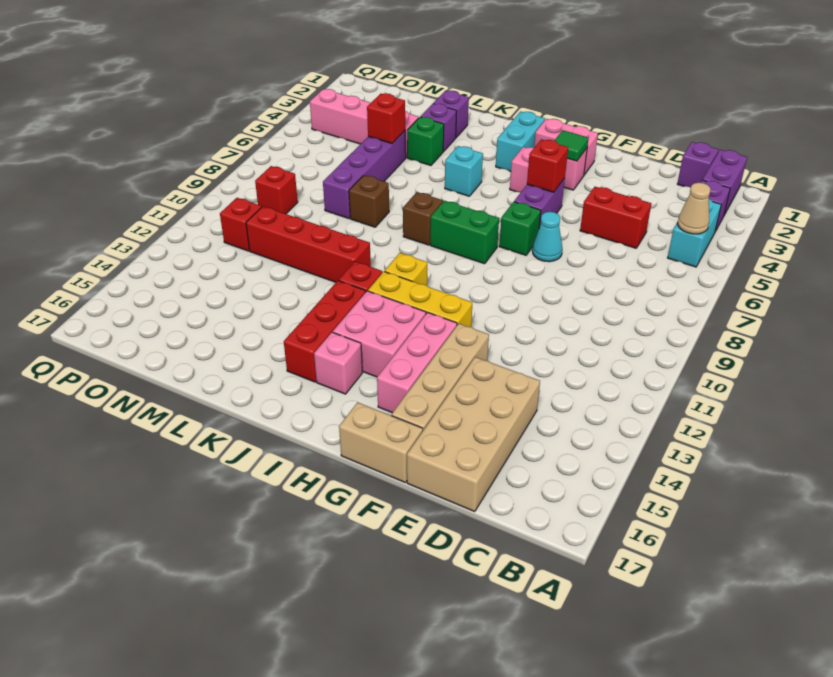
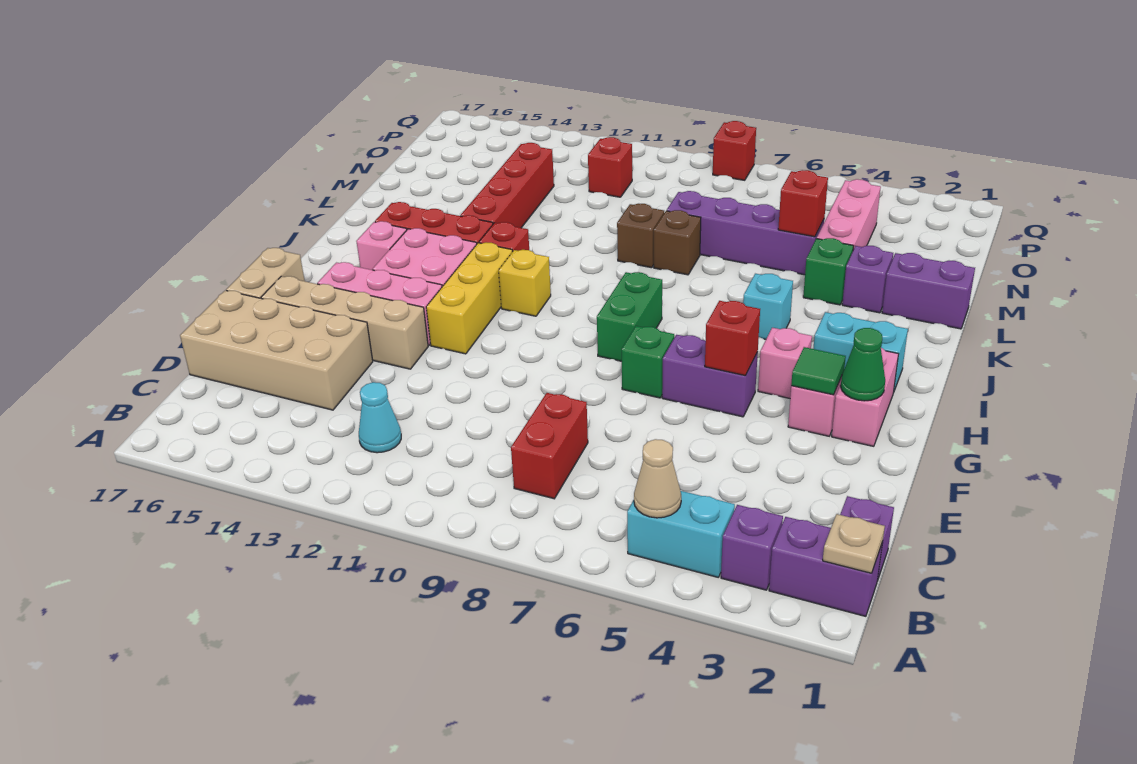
none -> tan plate B1 level 2
red brick D5:E5 level 1 -> red brick C8:D8 level 1
cyan cone F7 level 1 -> cyan cone C12 level 1
none -> green cone G2 level 2
brown brick J8 level 1 -> brown brick L9 level 1
red brick K11:N11 level 1 -> red brick K13:N13 level 1
purple brick L2 level 1 -> purple brick L1:L2 level 1
pink brick M4:P4 level 1 -> pink brick M4:O4 level 1
red brick O9 level 1 -> red brick Q8 level 1

